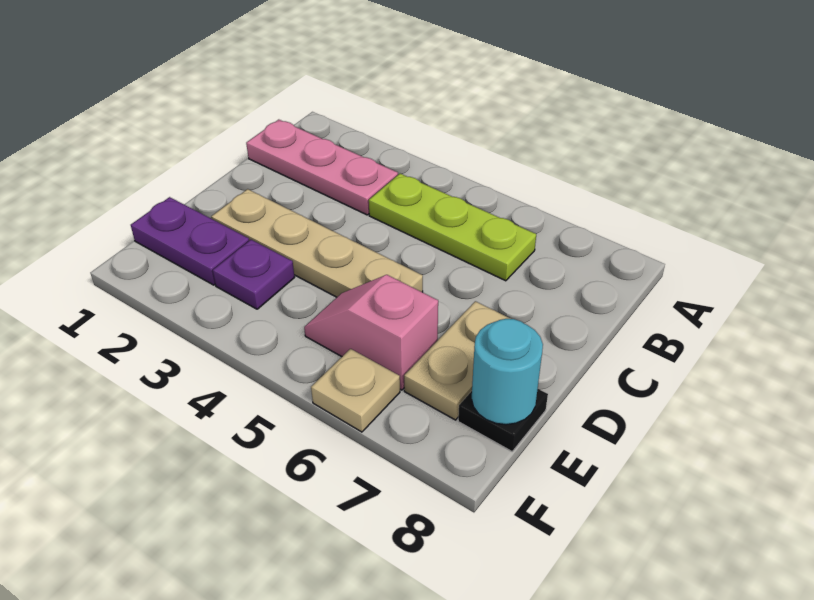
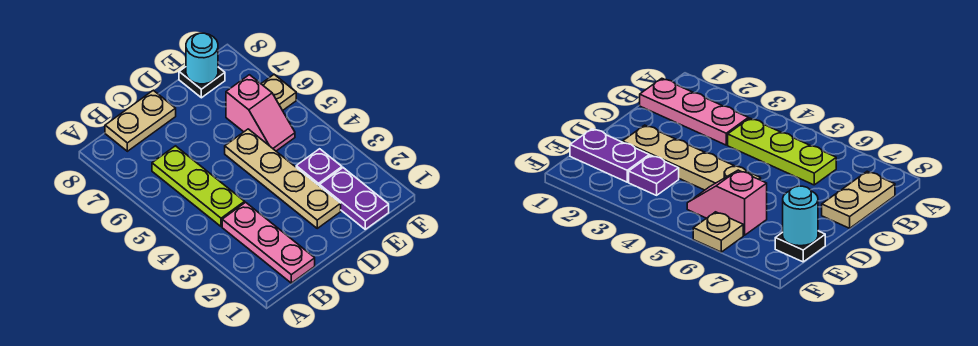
tan plate D7:E7 level 1 -> tan plate B8:C8 level 1

